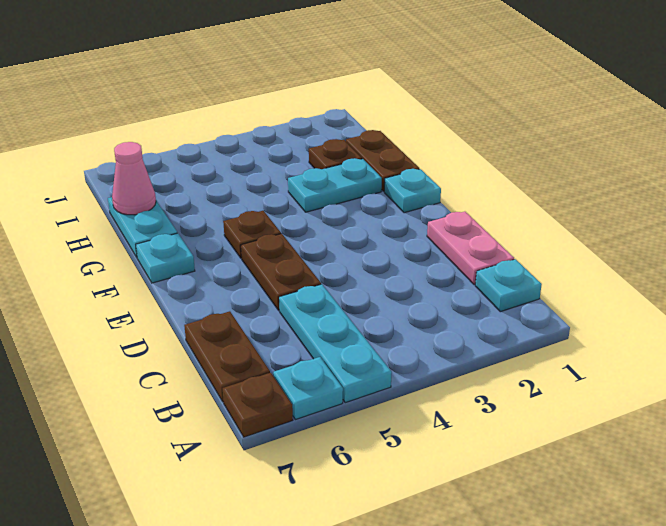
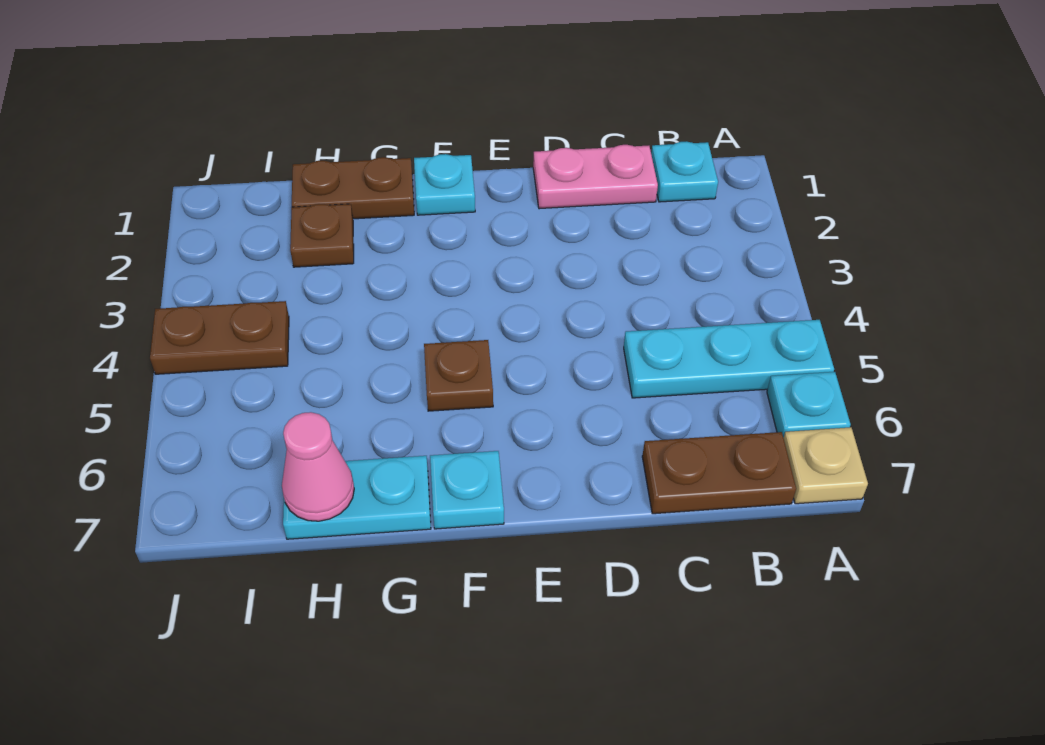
brown plate A7 level 1 -> tan plate A7 level 1
brown plate D5:E5 level 1 -> brown plate I4:J4 level 1
cyan plate G2:G3 level 1 -> none

